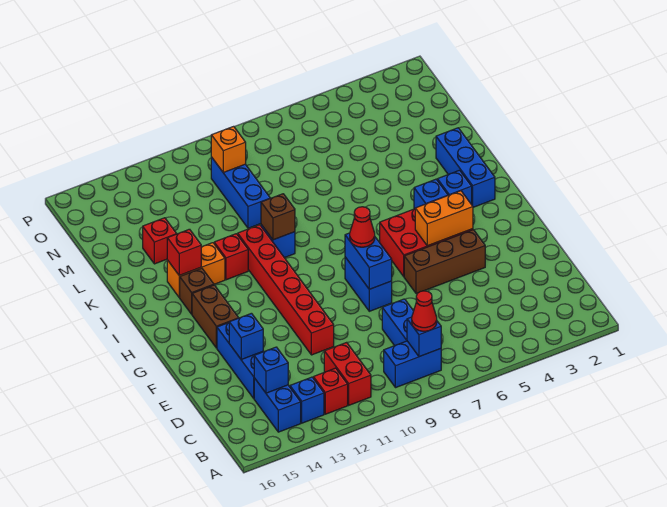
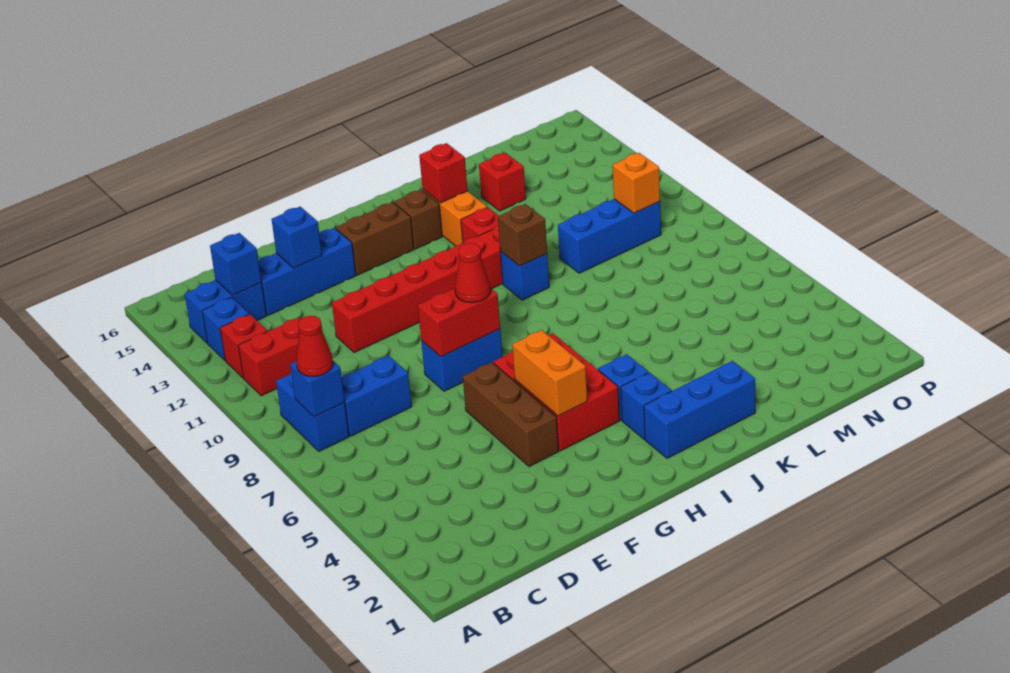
blue brick F8:G8 level 2 -> red brick F8:G8 level 2

